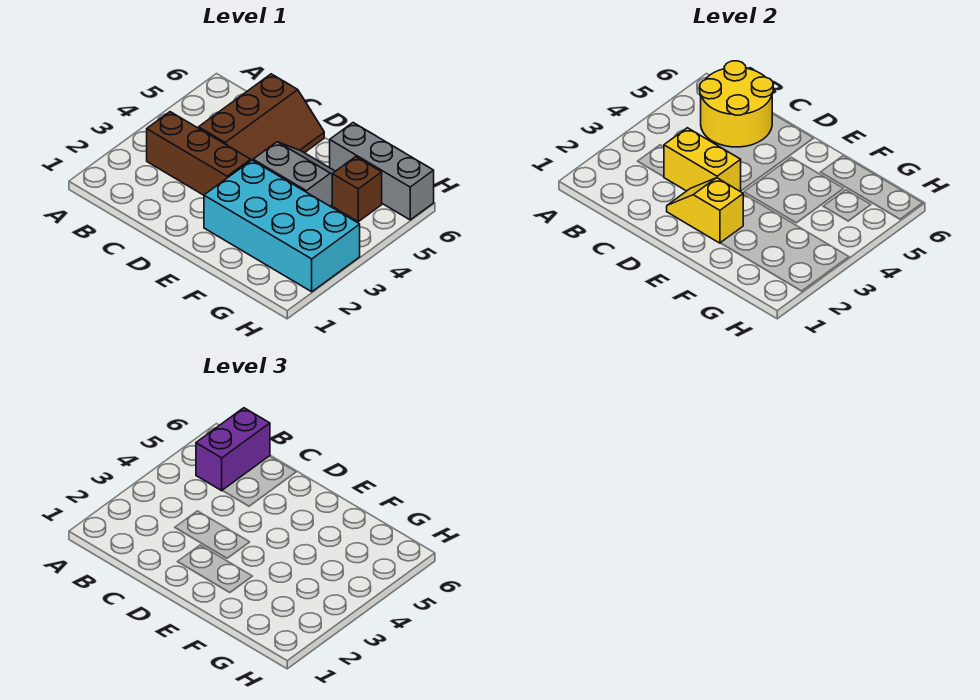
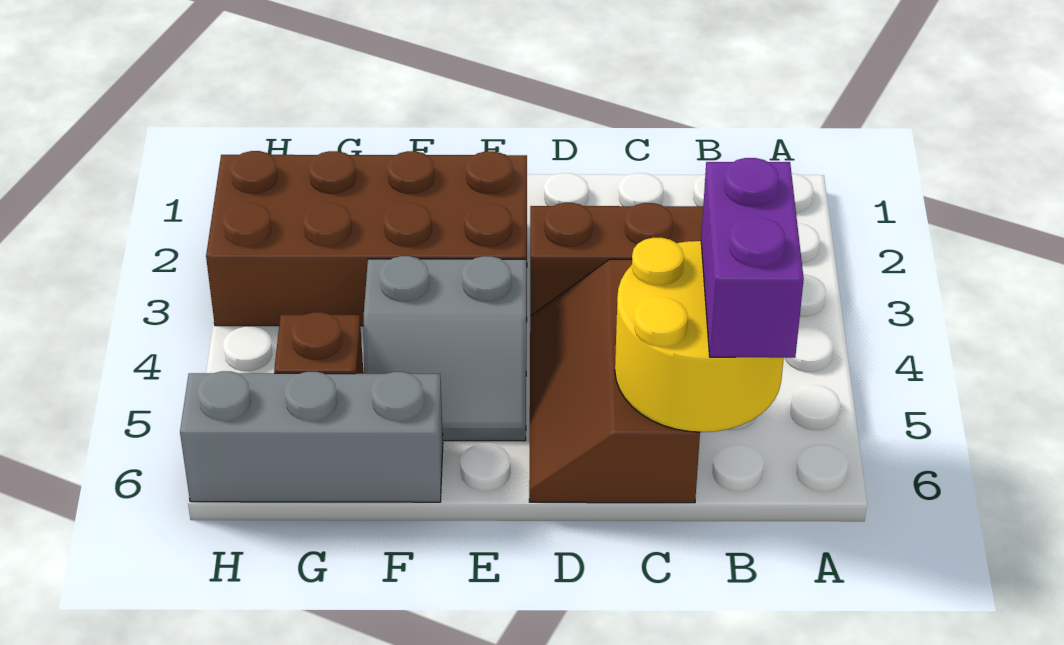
yellow brick C3:D3 level 2 -> none
yellow slope D2:E2 level 2 top E -> none
cyan brick E2:H3 level 1 -> brown brick E2:H3 level 1

